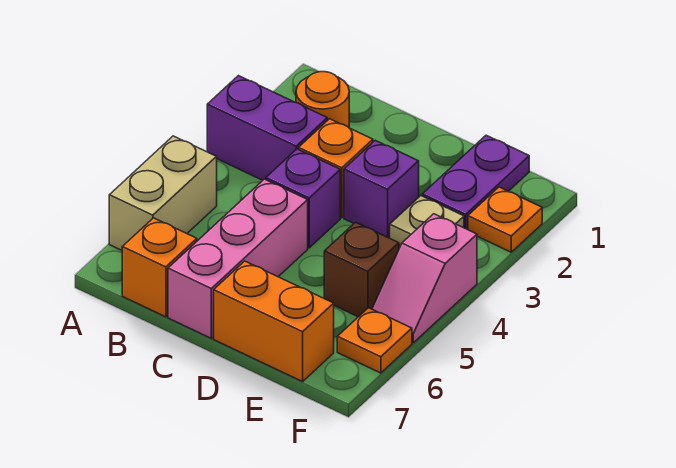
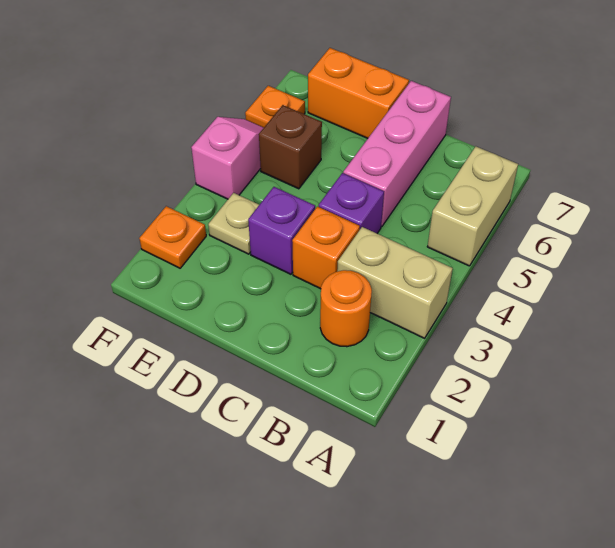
purple brick A3:B3 level 1 -> tan brick A3:B3 level 1
orange brick B7 level 1 -> none
purple plate E1:E2 level 1 -> none

